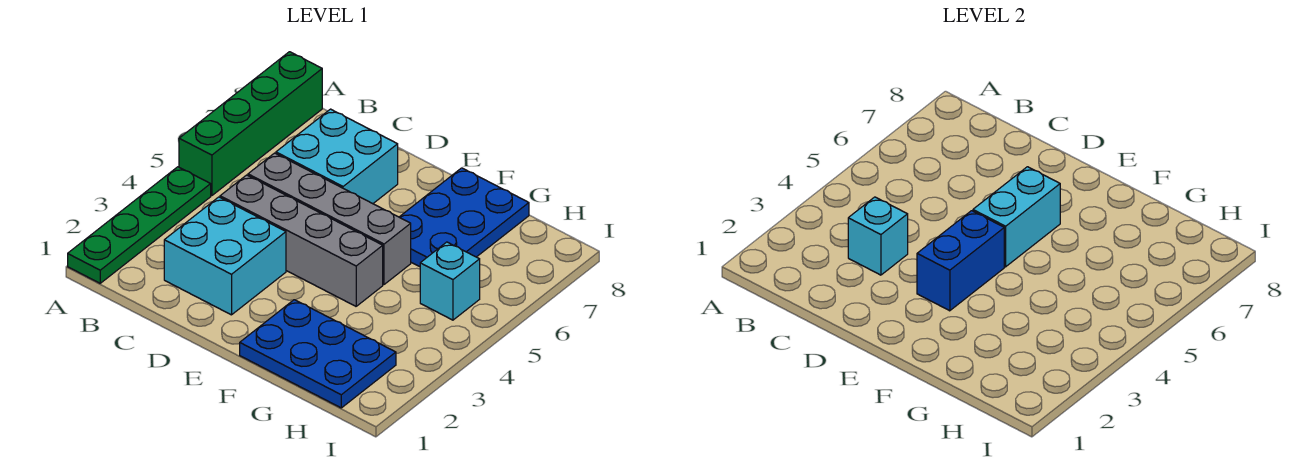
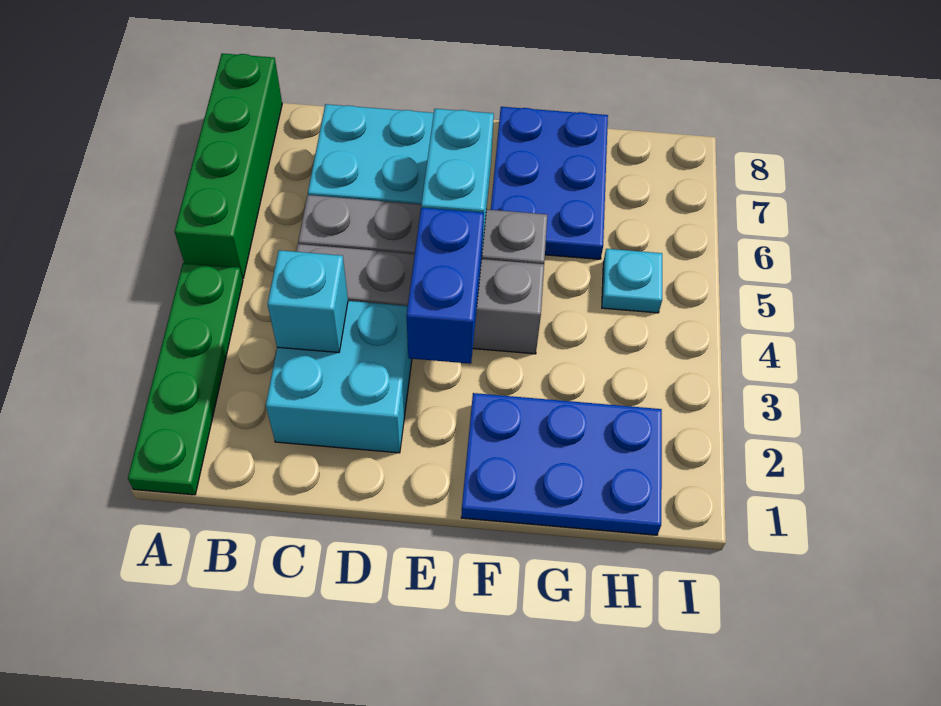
cyan brick H5 level 1 -> cyan plate H5 level 1

